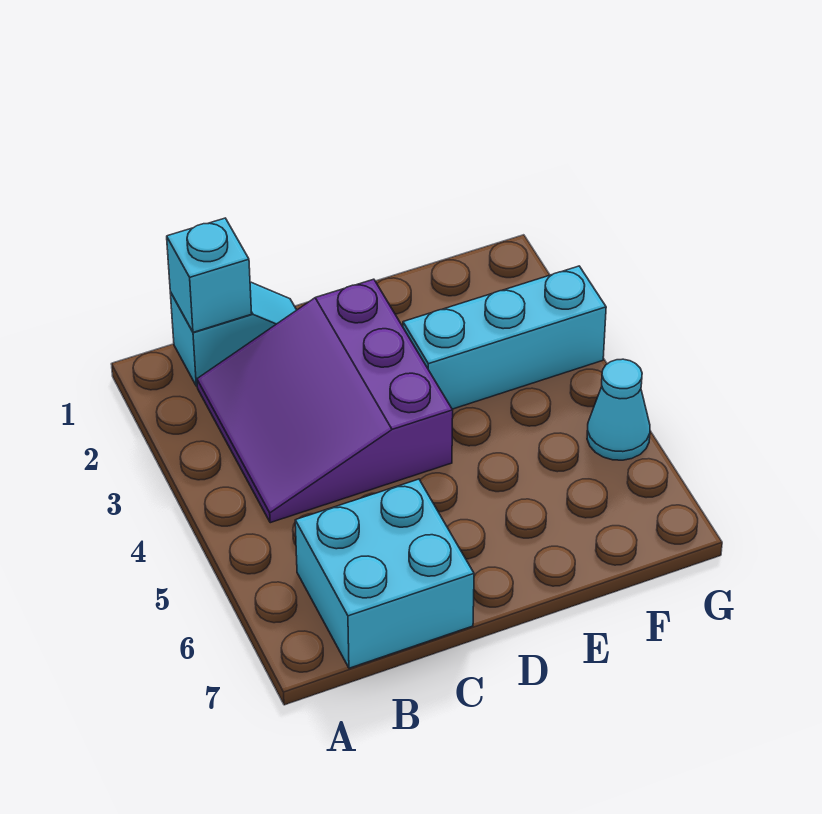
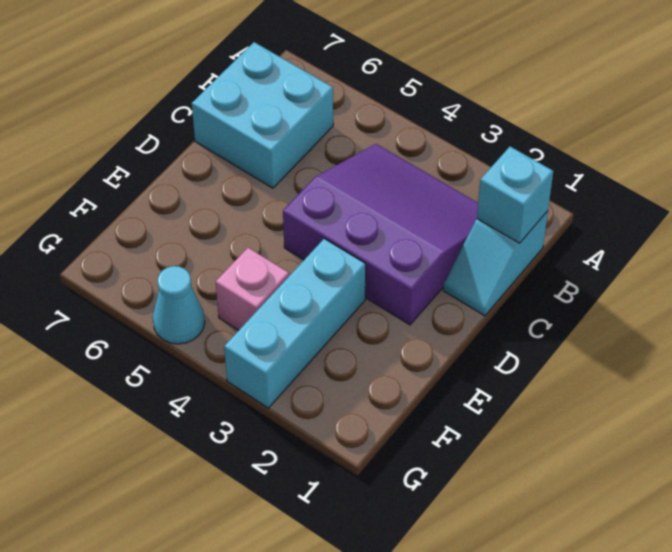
none -> pink brick F4 level 1

